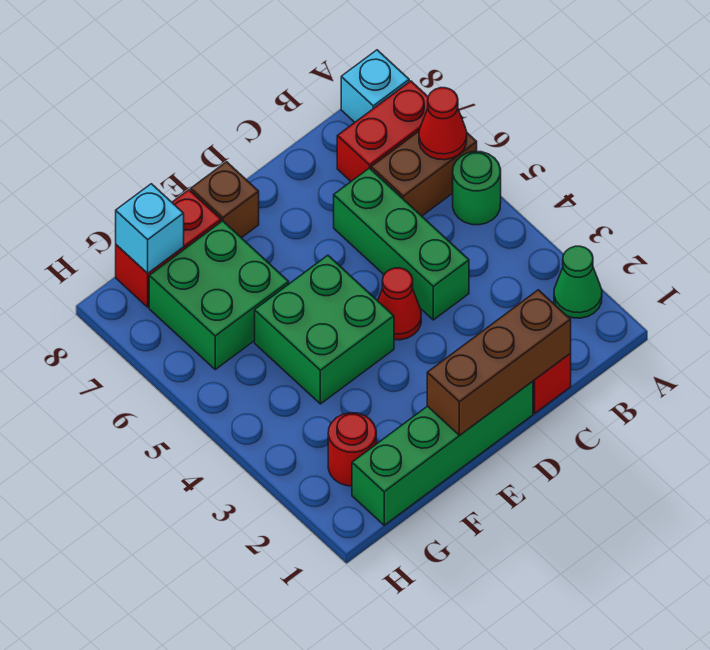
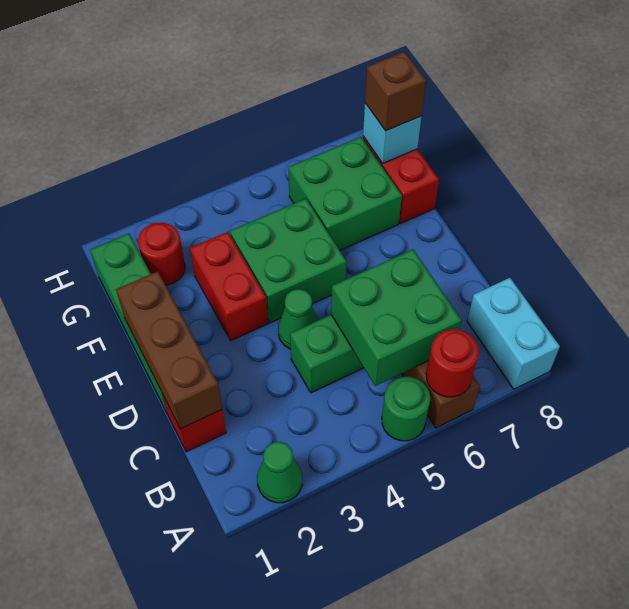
red cone A6 level 2 -> red round brick A6 level 2
red brick A7:B7 level 1 -> red brick E3:F3 level 1
cyan brick A8 level 1 -> cyan brick A8:B8 level 1
none -> green brick B5:C6 level 2
red cone D4 level 1 -> green cone D4 level 1
brown brick E8 level 1 -> brown brick G8 level 3

